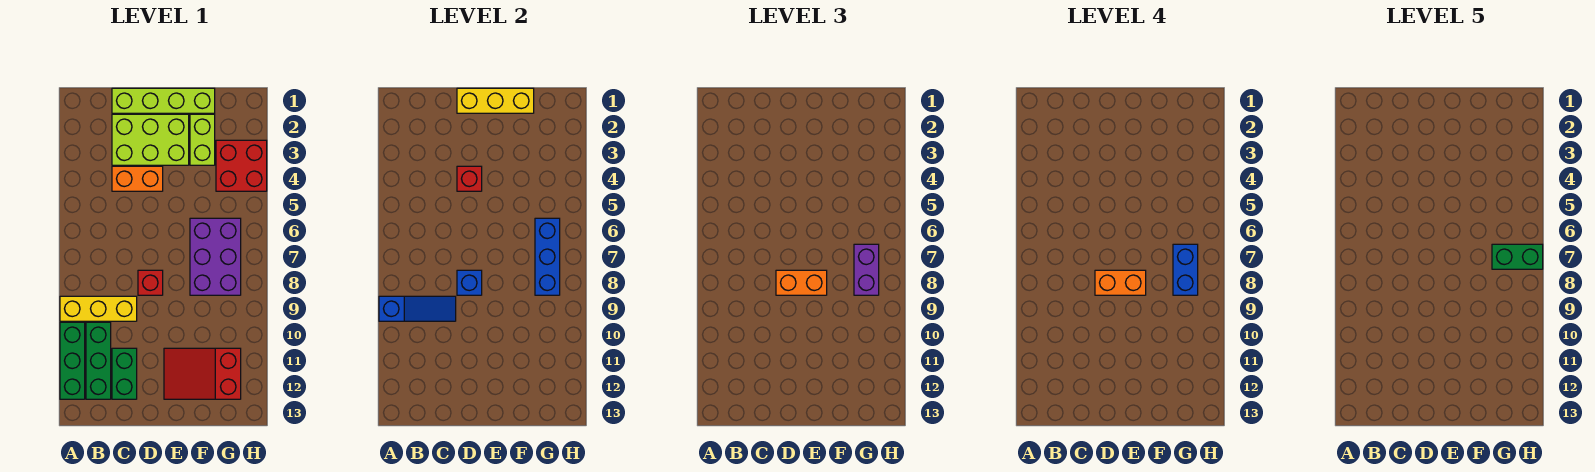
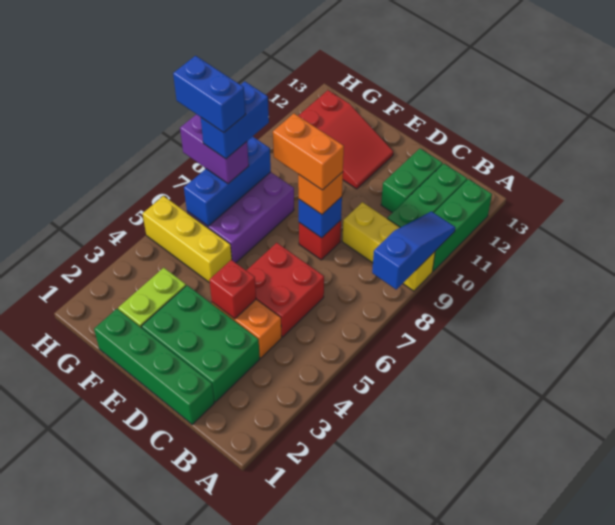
blue slope A9:C9 level 2 top A -> blue slope A8:A10 level 2 top 8
lime brick C1:F1 level 1 -> green brick C1:F1 level 1
lime brick C2:E3 level 1 -> green brick C2:E3 level 1
yellow brick D1:F1 level 2 -> yellow brick F5:H5 level 1
orange brick D8:E8 level 3 -> orange brick D8 level 3
red brick G3:H4 level 1 -> red brick C5:D6 level 1
purple brick G7:G8 level 3 -> purple brick G7:H7 level 3
green brick G7:H7 level 5 -> blue brick G7:H7 level 5

